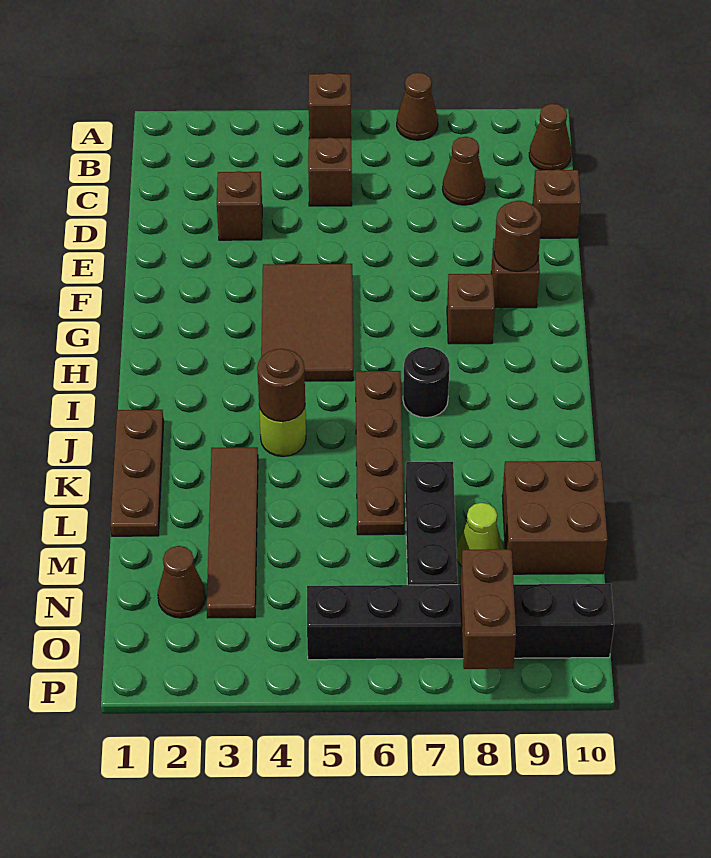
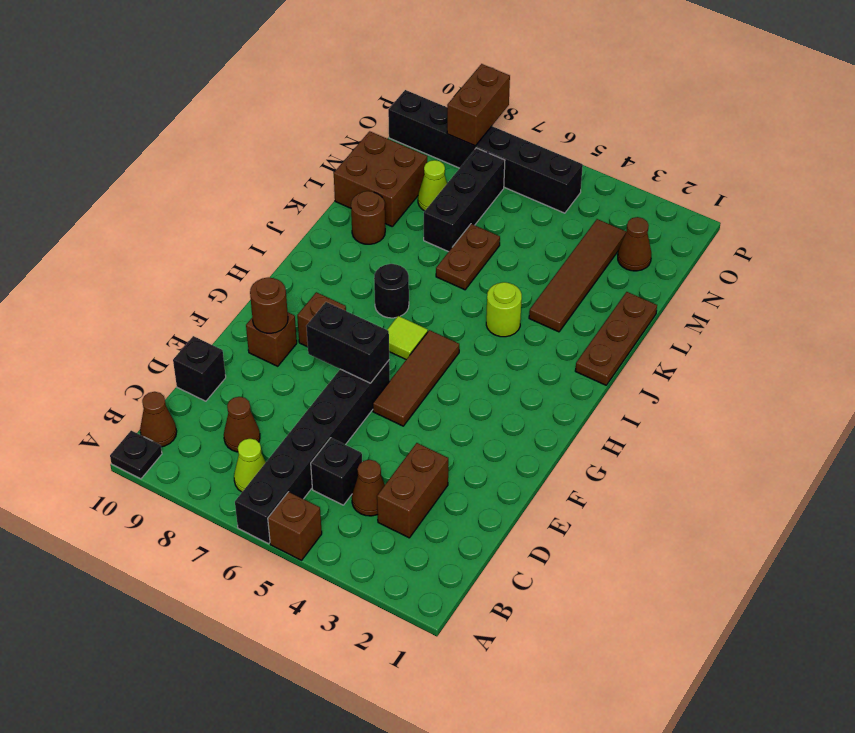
none -> black brick A6:F6 level 1
brown cone A7 level 1 -> brown cone C4 level 1
none -> black plate A10 level 1
none -> lime cone B7 level 1
brown brick C5 level 1 -> black brick C5 level 1
brown brick D3 level 1 -> brown brick C3:D3 level 1
brown brick D10 level 1 -> black brick D10 level 1
brown tile F4:H5 level 1 -> brown tile F5:H5 level 1
none -> black brick F6:F7 level 2
none -> lime tile H6 level 1
brown plate I6:L6 level 1 -> brown plate K6:L6 level 1
brown round brick J4 level 2 -> brown round brick K9 level 1

